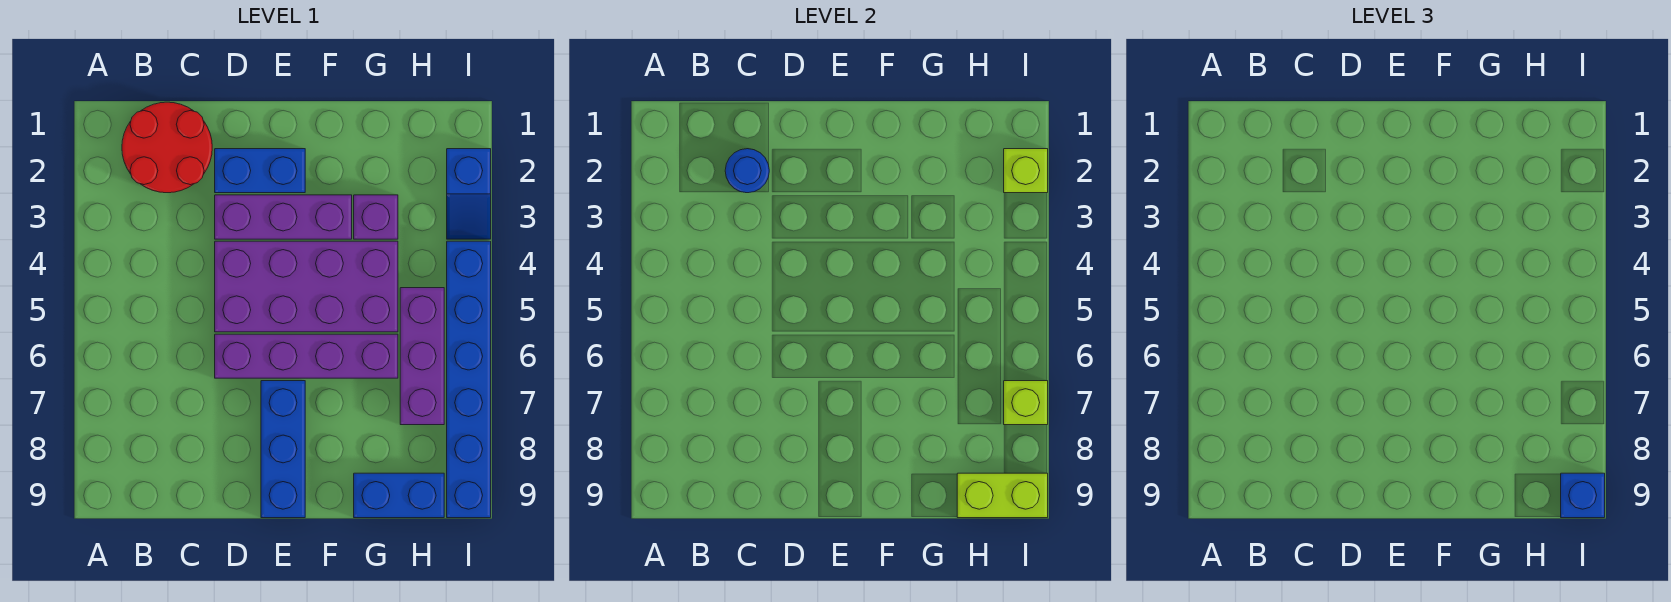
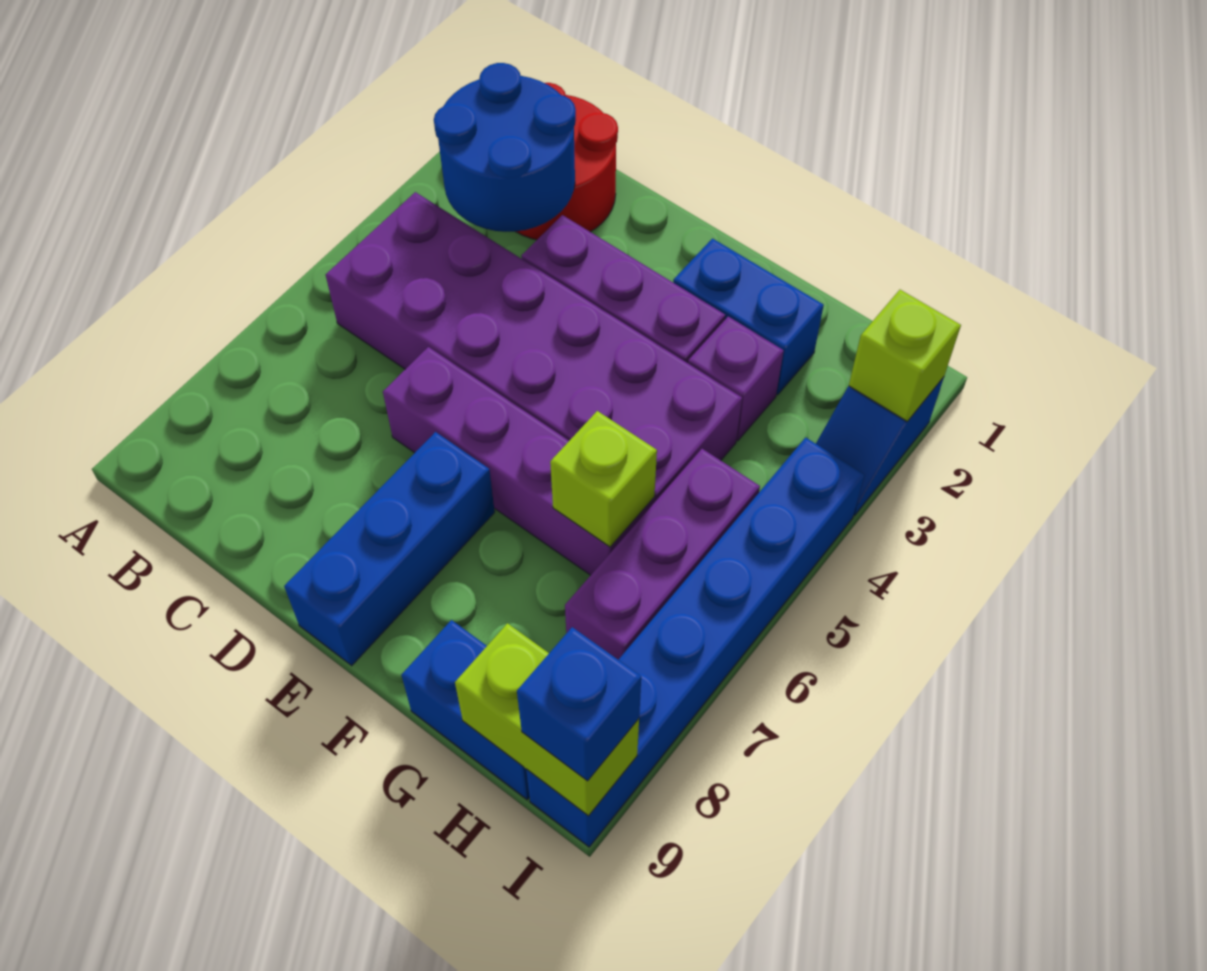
blue round brick C2 level 2 -> blue round brick B2:C3 level 2
blue brick D2:E2 level 1 -> blue brick F2:G2 level 1
purple brick D4:G5 level 1 -> purple brick B4:G5 level 1
lime brick I7 level 2 -> lime brick G6 level 2

